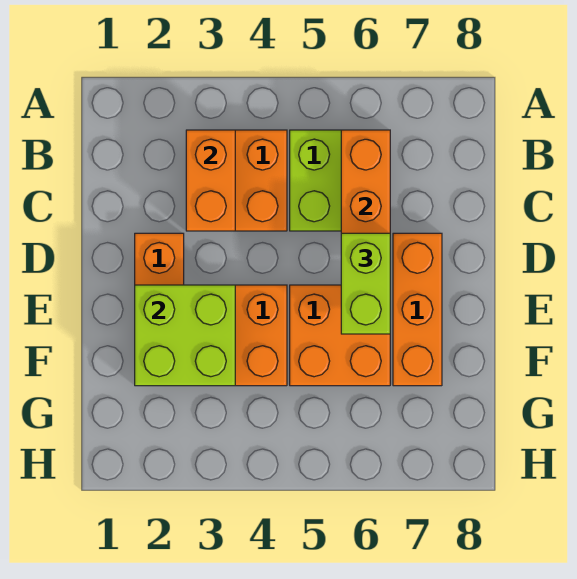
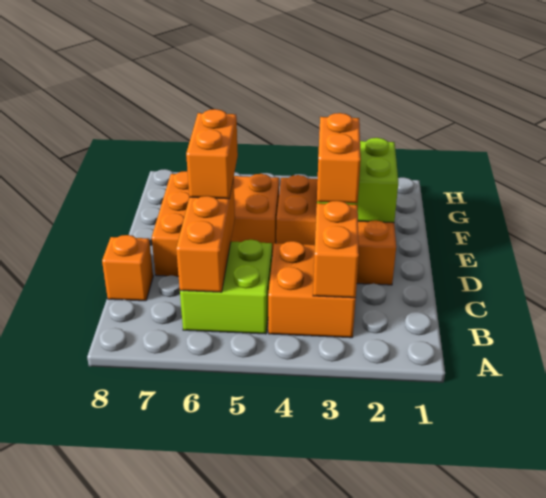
none -> orange brick C8 level 1
none -> orange brick D3:E3 level 3
lime brick D6:E6 level 3 -> orange brick D6:E6 level 3

